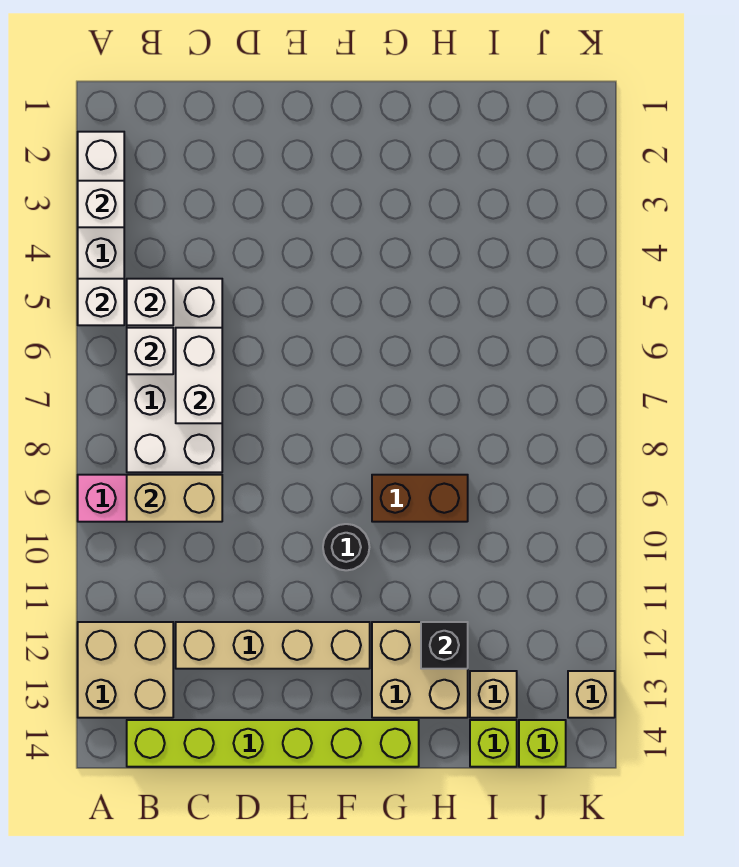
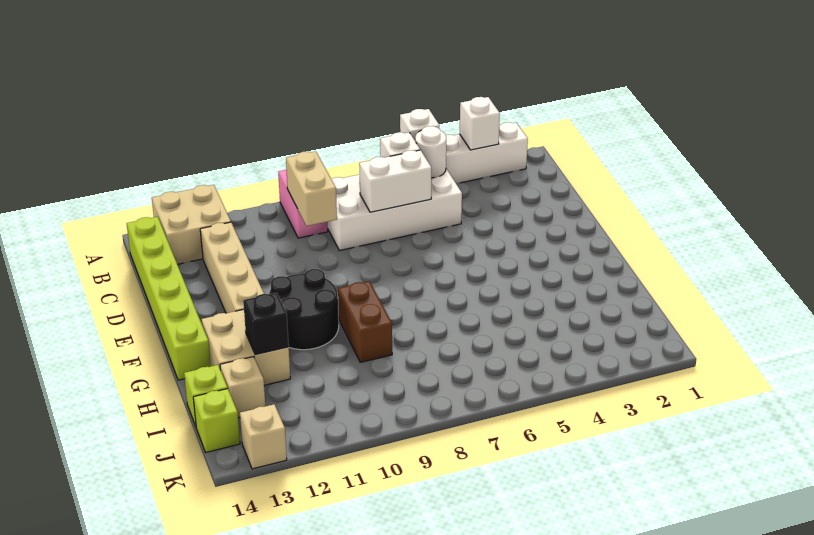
white brick B5 level 2 -> white round brick B5 level 2
black round brick F10 level 1 -> black round brick F10:G11 level 1

